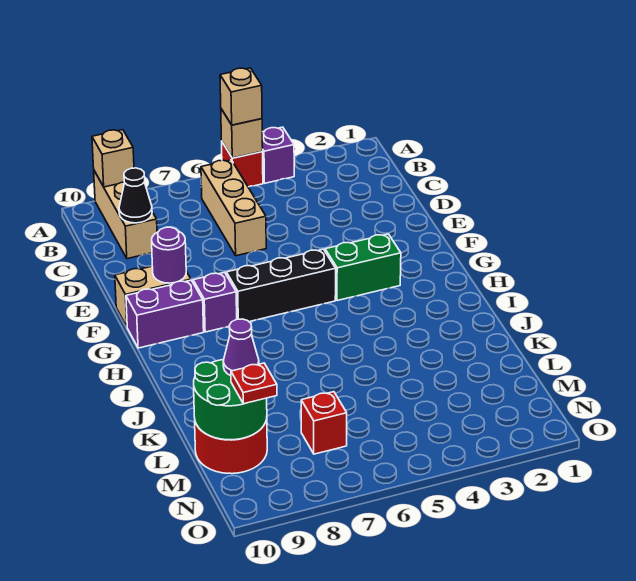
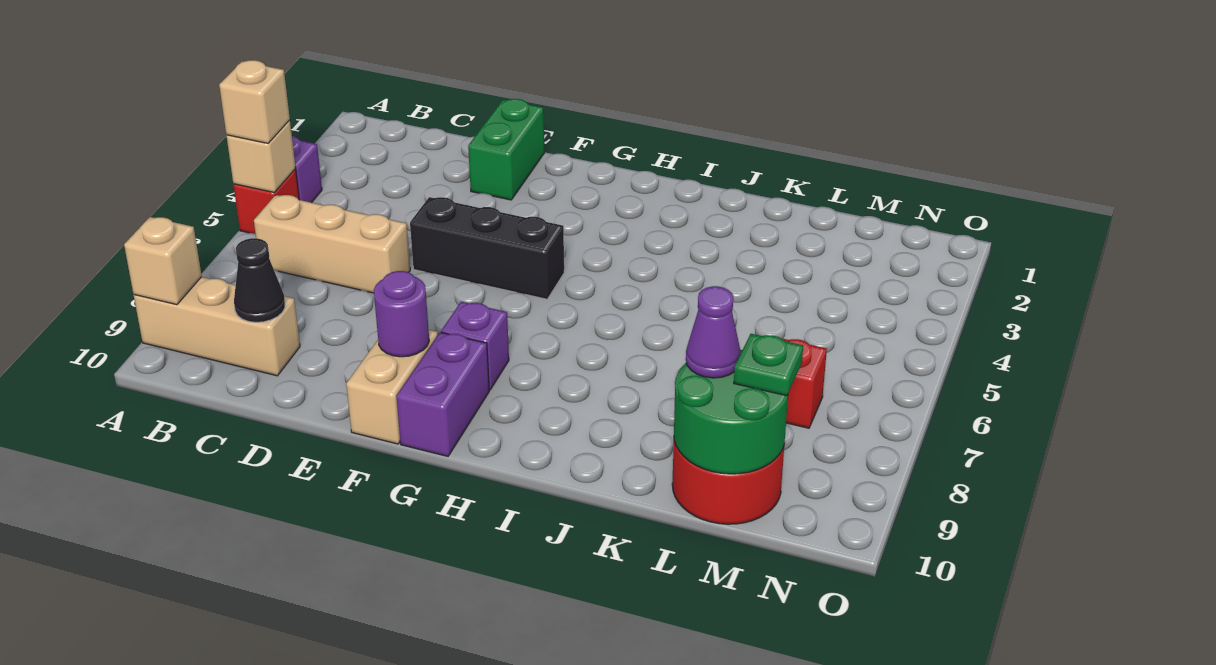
green brick G3:G4 level 1 -> green brick E1:E2 level 1
black brick G5:G7 level 1 -> black brick E5:G5 level 1
red plate M9 level 3 -> green plate M9 level 3

